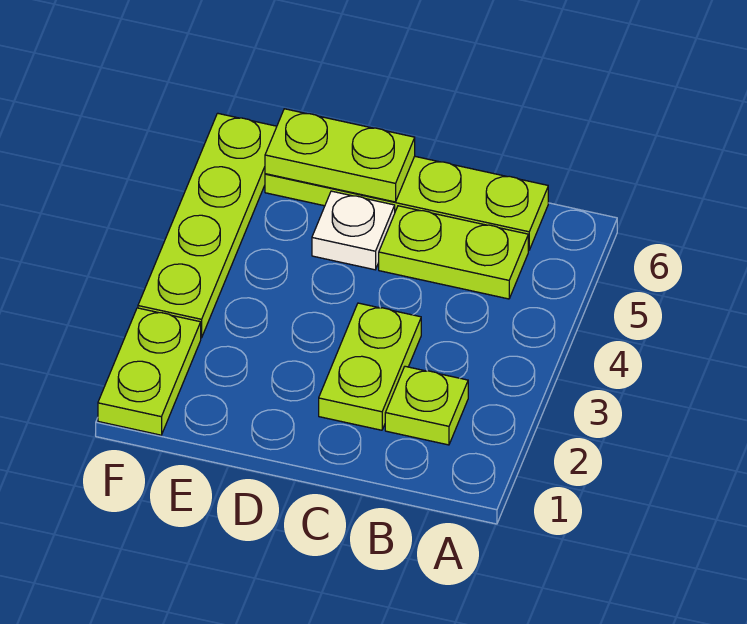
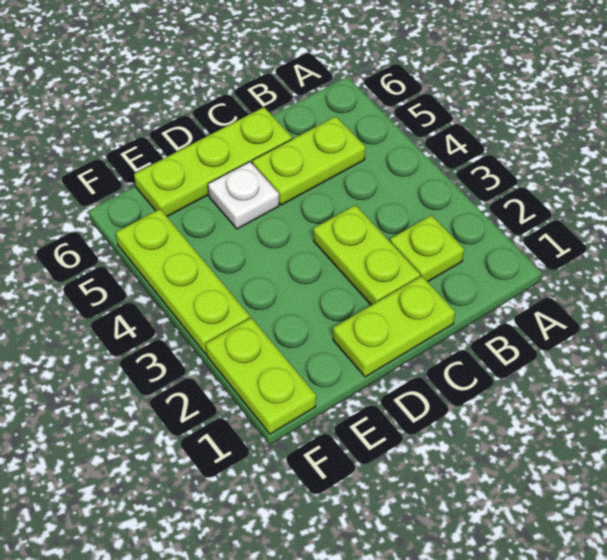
lime plate B6:E6 level 1 -> lime plate C6:E6 level 1
lime plate D6:E6 level 2 -> lime plate C1:D1 level 1
lime plate F3:F6 level 1 -> lime plate F3:F5 level 1

